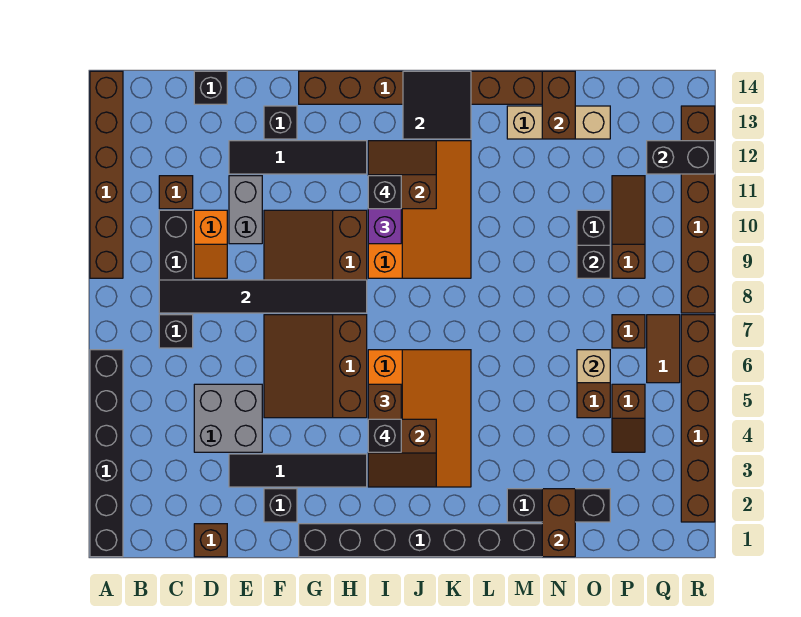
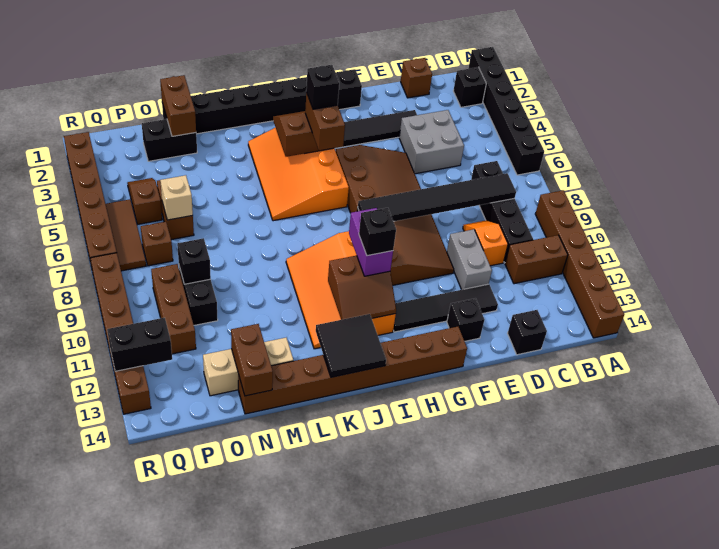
brown brick C11 level 1 -> brown brick B11:C11 level 1
black brick F2 level 1 -> black brick B2 level 1
black brick M2:O2 level 1 -> black brick N2:O2 level 1
brown slope P9:P11 level 1 top 9 -> brown brick P9:P11 level 1
brown tile Q6:Q7 level 1 -> brown tile Q5:Q7 level 1

